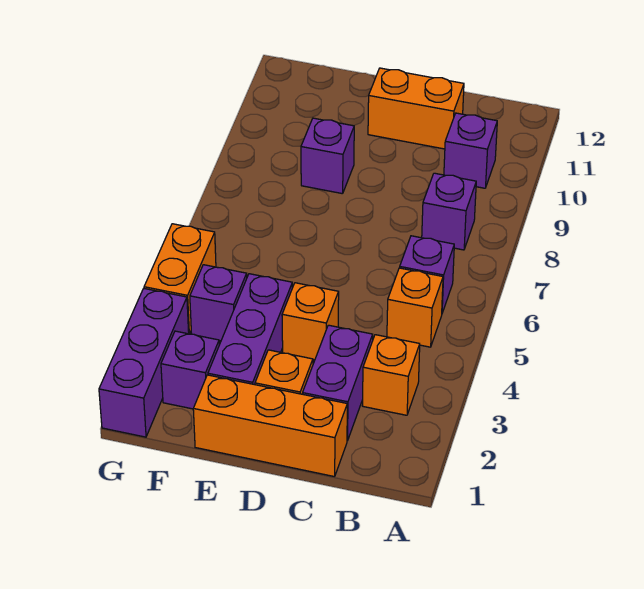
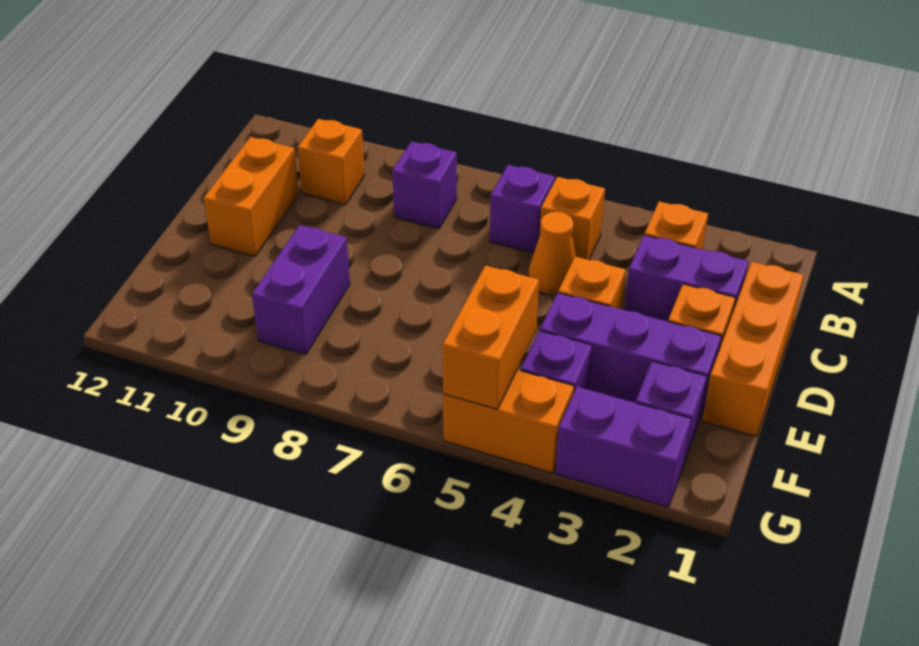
purple brick B10 level 1 -> orange brick B10 level 1
none -> orange cone C5 level 1
purple brick E9 level 1 -> purple brick E9:F9 level 1
none -> orange brick F5:G5 level 2
purple brick G1:G3 level 1 -> purple brick G2:G3 level 1

